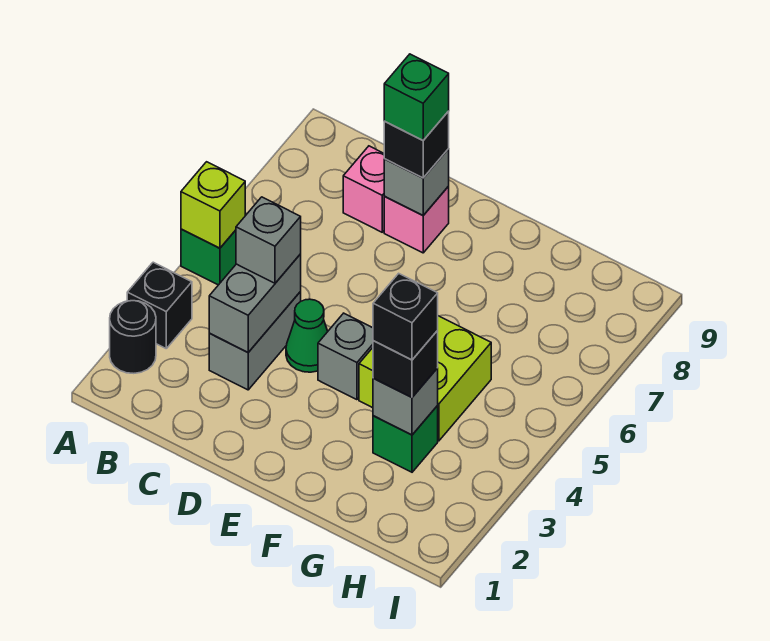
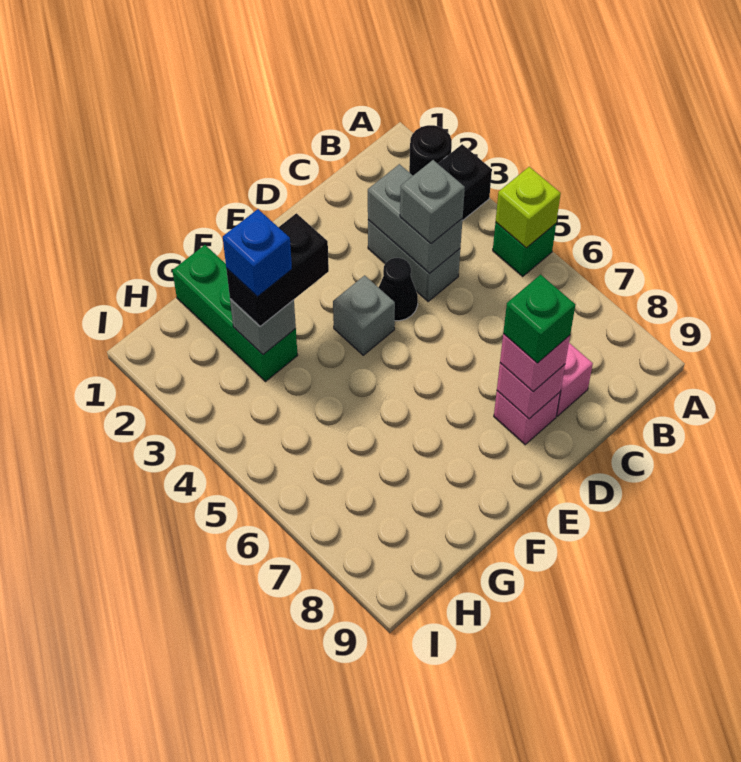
green cone D4 level 1 -> black cone D4 level 1
grey brick D8 level 2 -> pink brick D8 level 2
black brick D8 level 3 -> pink brick D8 level 3
lime brick F4:G5 level 1 -> none
green brick G3 level 1 -> green brick G1:G3 level 1
black brick G3 level 3 -> black brick F3:G3 level 3
black brick G3 level 4 -> blue brick G3 level 4

